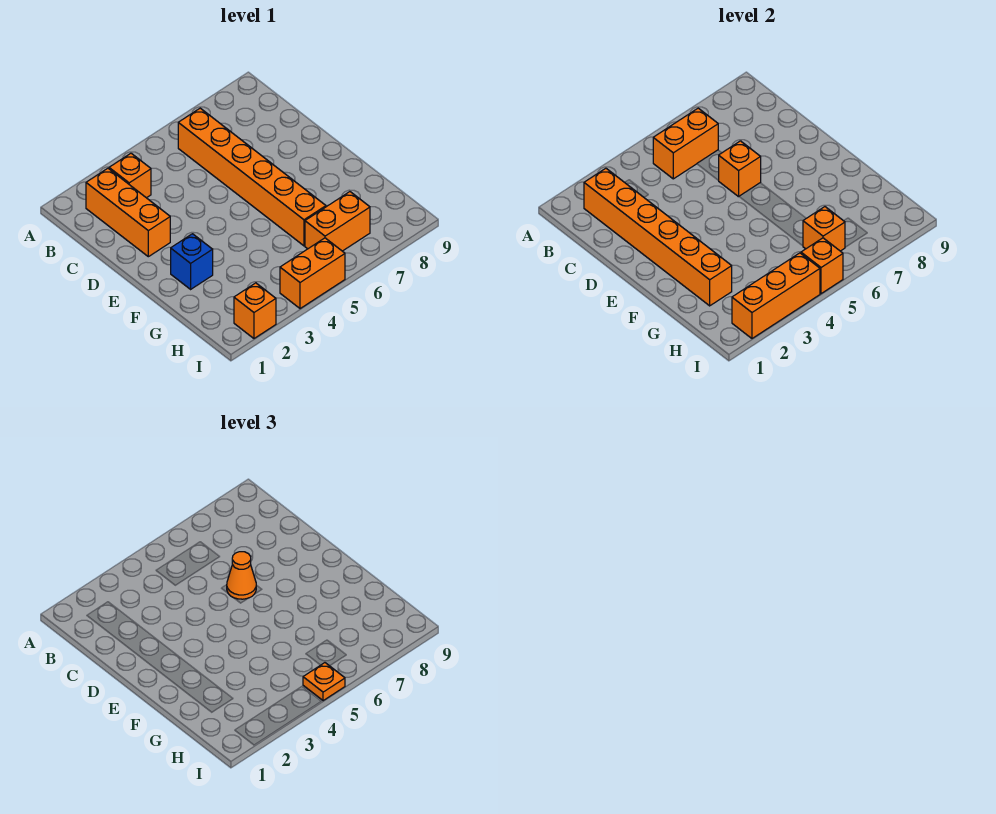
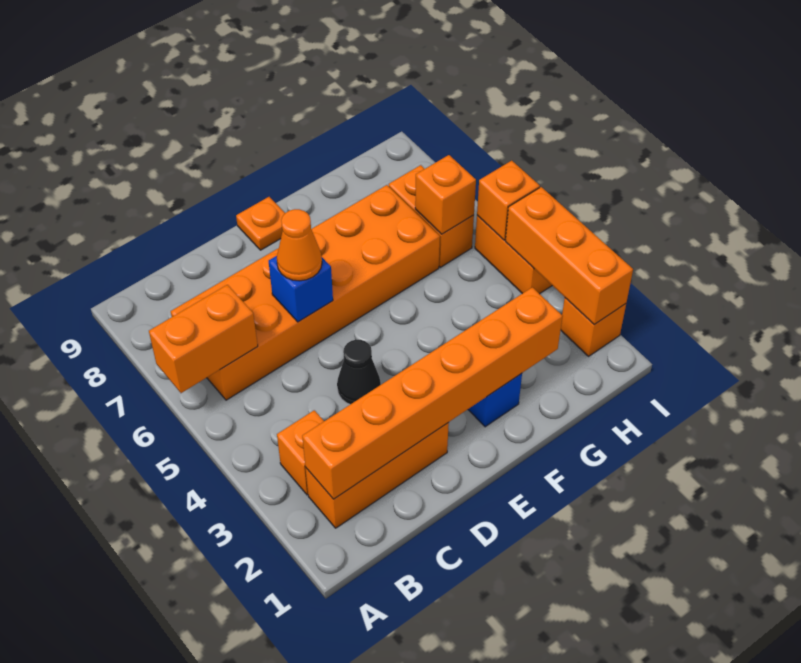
orange brick B5:B6 level 2 -> orange brick A6:B6 level 2
orange brick B6:G6 level 1 -> orange brick B6:G7 level 1
none -> black cone D4 level 1
orange brick D6 level 2 -> blue brick D6 level 2
orange plate I5 level 3 -> orange plate E9 level 1

